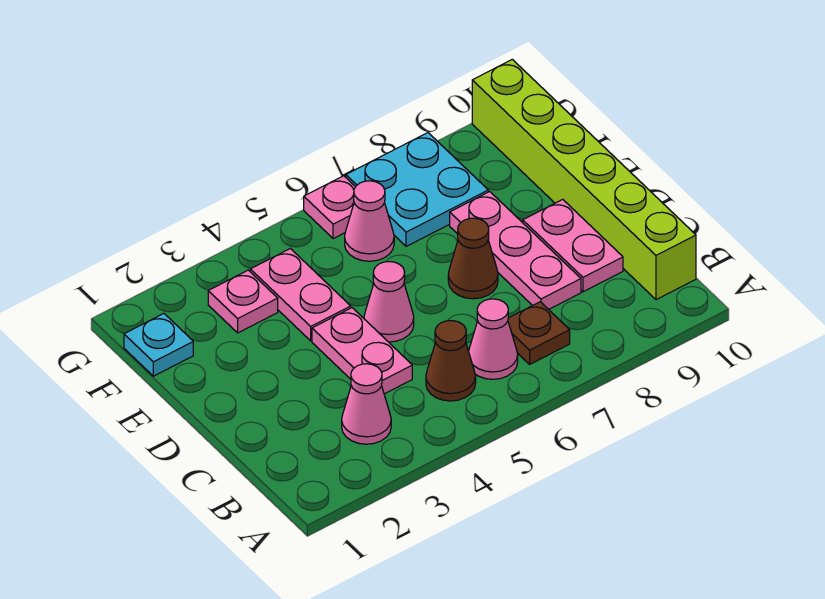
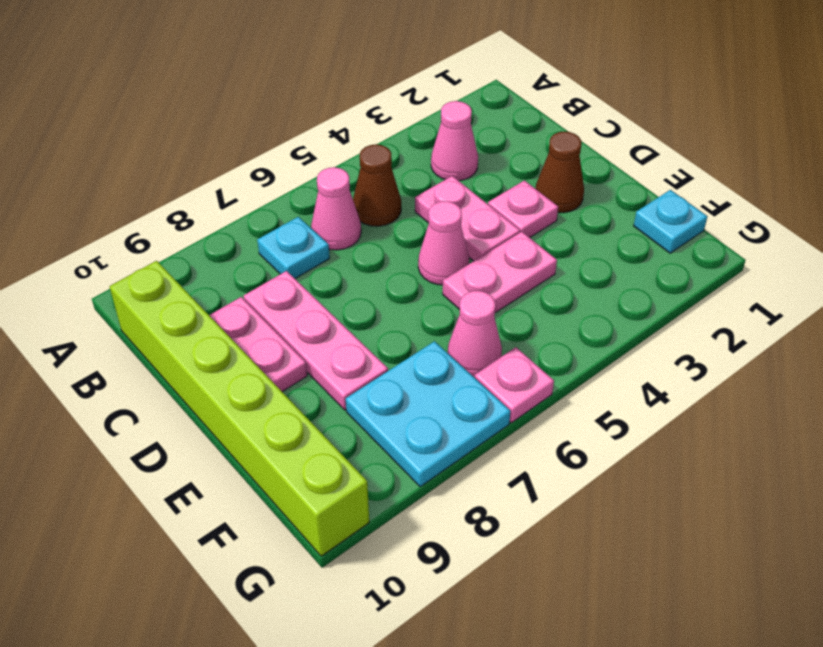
brown plate B7 level 1 -> cyan plate B7 level 1
brown cone D7 level 1 -> brown cone D2 level 1
pink plate E4:F4 level 1 -> pink plate E4:E5 level 1
pink plate F3 level 1 -> pink plate D3 level 1

